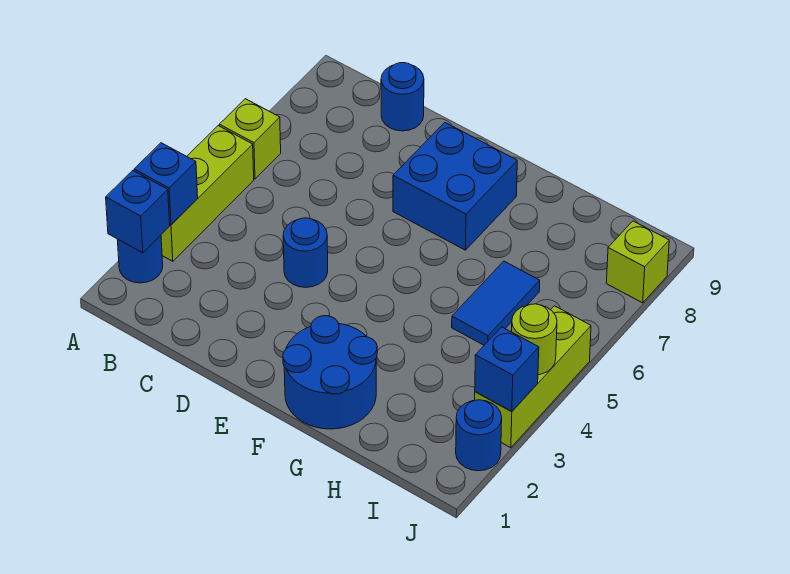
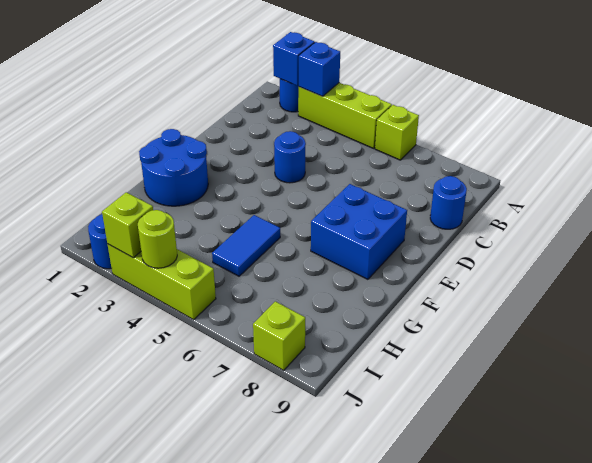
blue tile H5:H6 level 1 -> blue tile G5:H5 level 1
blue brick J3 level 2 -> lime brick J3 level 2

